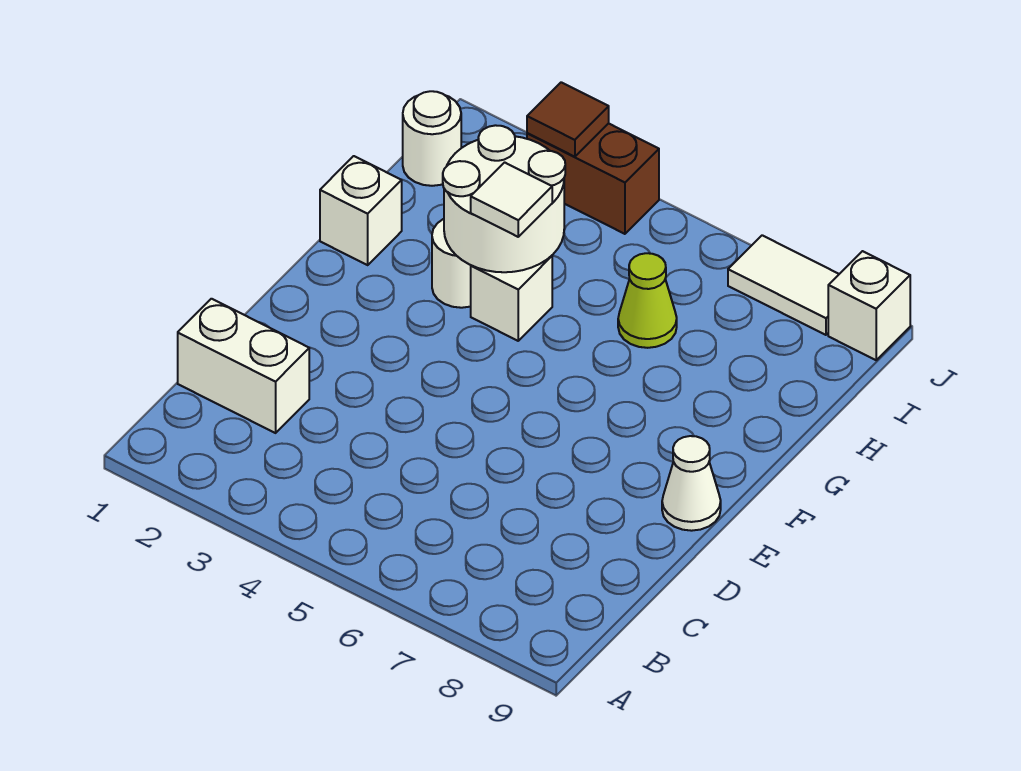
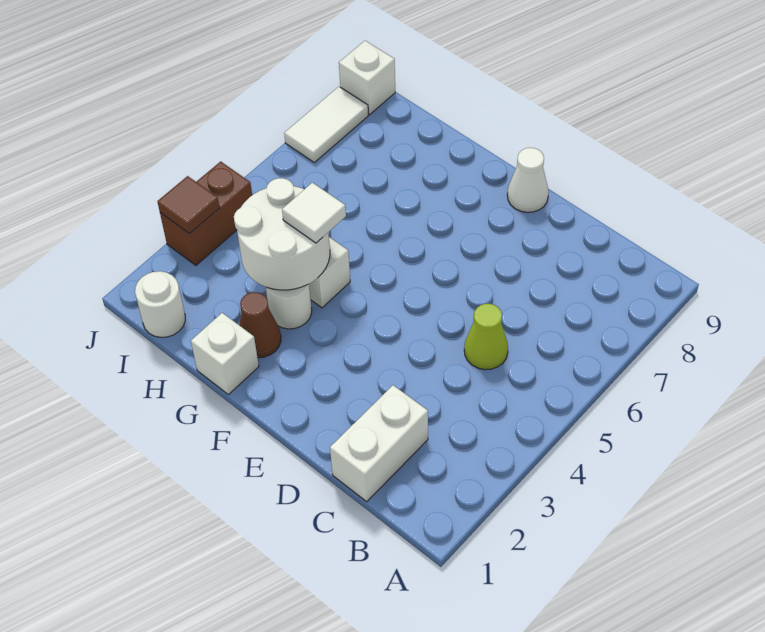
none -> brown cone G2 level 1
lime cone H6 level 1 -> lime cone C5 level 1

